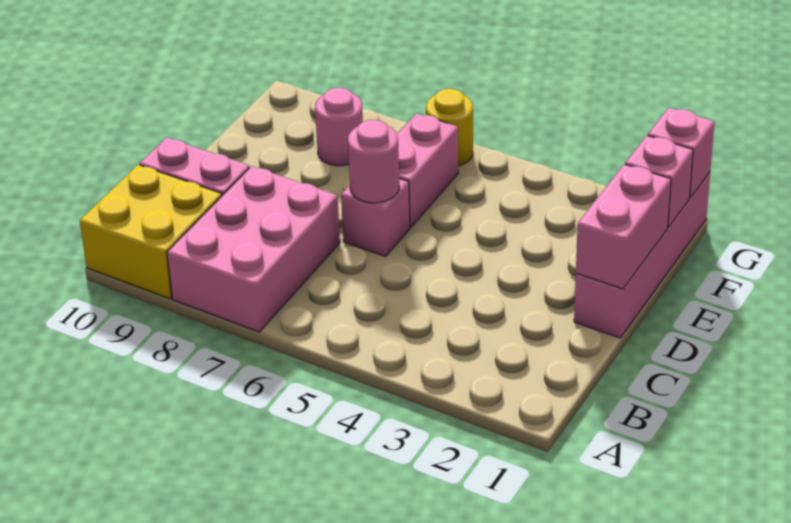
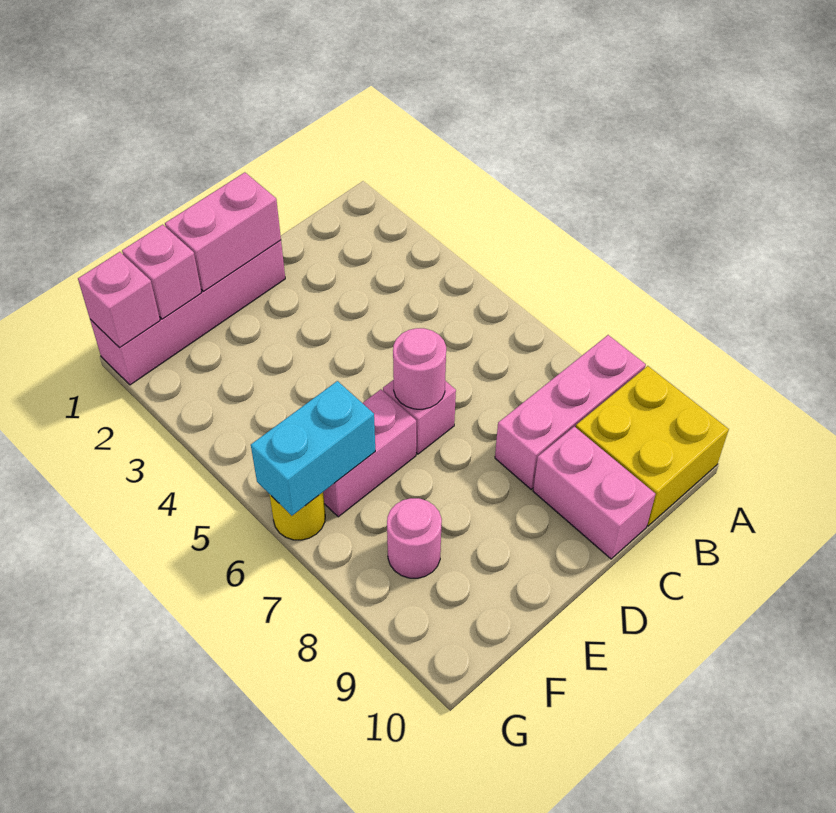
pink brick A7:C8 level 1 -> pink brick A8:C8 level 1
none -> cyan brick F6:G6 level 2

